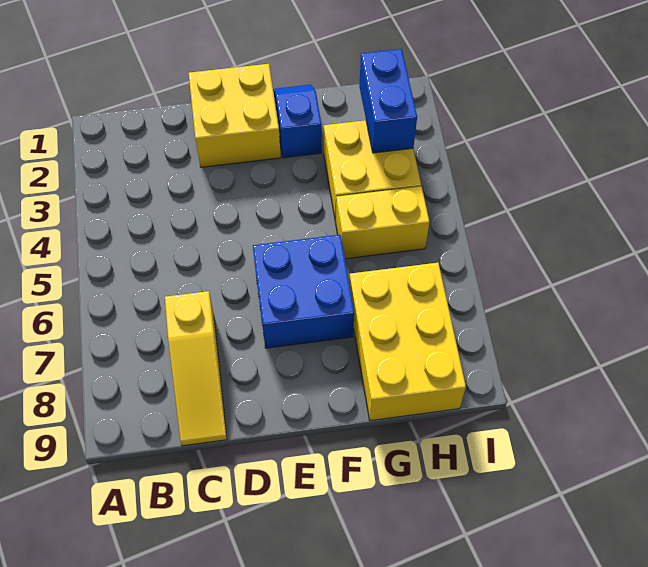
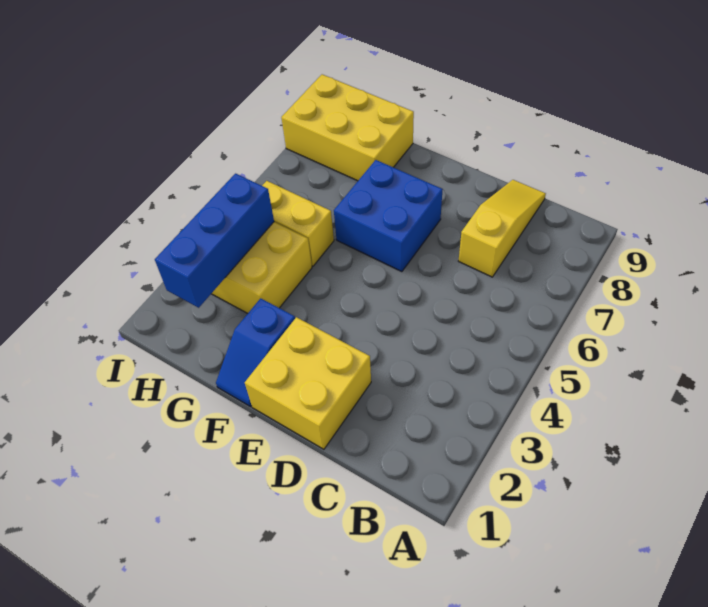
yellow brick G7:H9 level 1 -> yellow brick G8:I9 level 1
blue brick H2:H3 level 2 -> blue brick H2:H4 level 2

